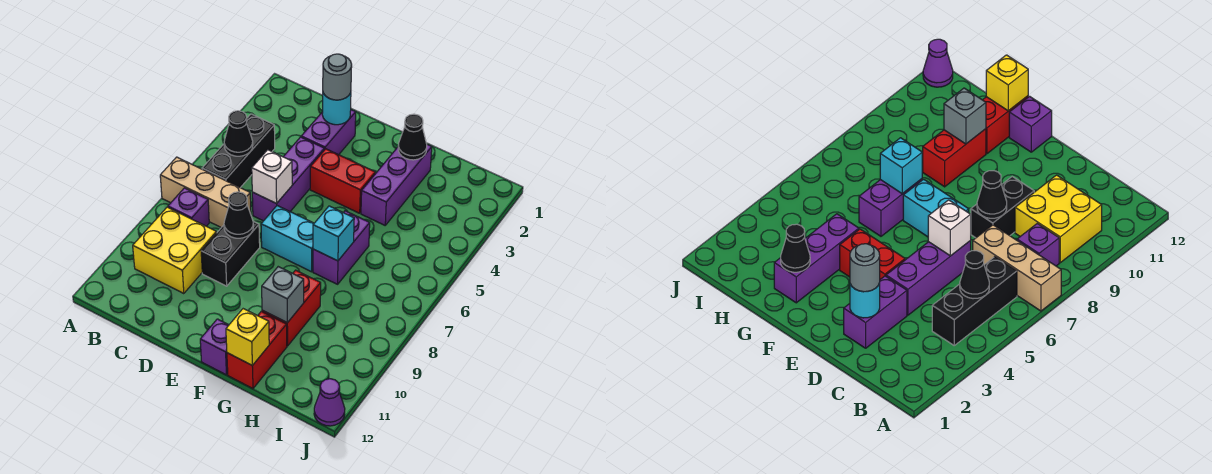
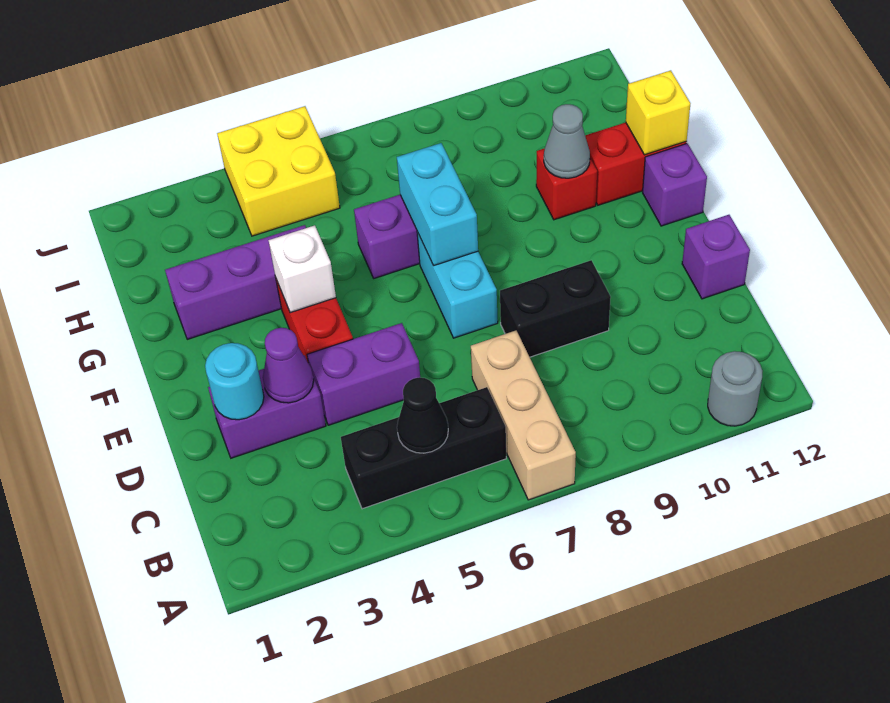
purple brick B8 level 1 -> purple brick D12 level 1
yellow brick B9:C10 level 1 -> yellow brick I4:J5 level 1
grey round brick D2 level 3 -> grey round brick A11 level 1
purple brick D4:D6 level 1 -> purple brick D4:D5 level 1
white brick D6 level 2 -> white brick F4 level 2
black cone D8 level 2 -> none
black cone G2 level 2 -> none
cyan brick G7 level 2 -> cyan brick F7:G7 level 2
red brick G9:G10 level 1 -> red brick G10 level 1
grey brick G10 level 2 -> grey cone G10 level 2
purple cone J12 level 1 -> purple cone D3 level 2

